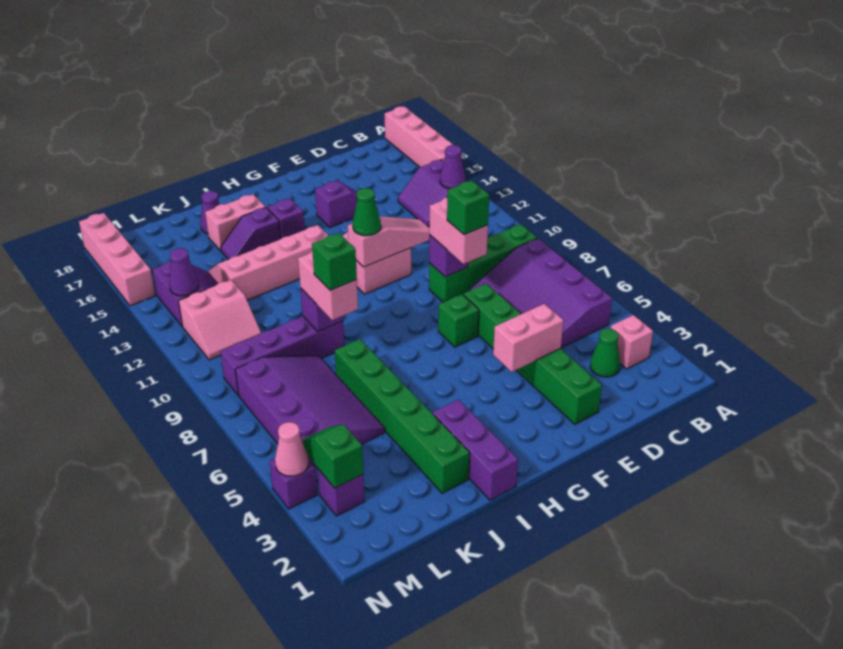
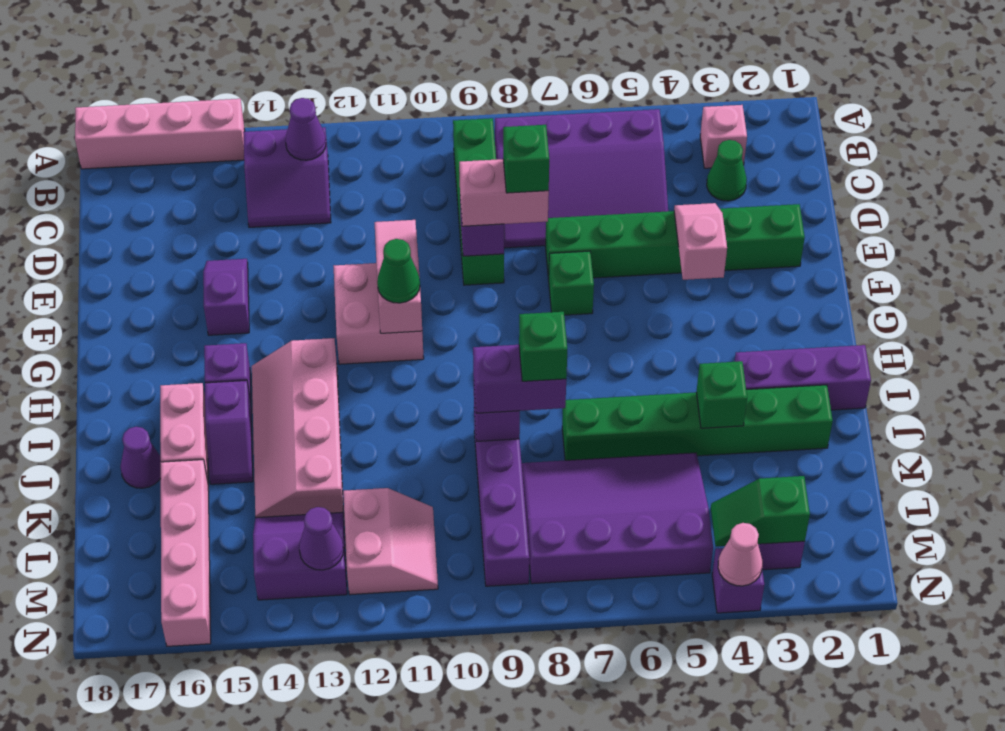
pink brick E4:F4 level 2 -> pink slope E4:F4 level 2 top F
none -> green brick J4 level 2
pink brick J8:J9 level 3 -> purple brick J8:J9 level 3
pink brick N15:N18 level 1 -> pink brick K16:N16 level 1

